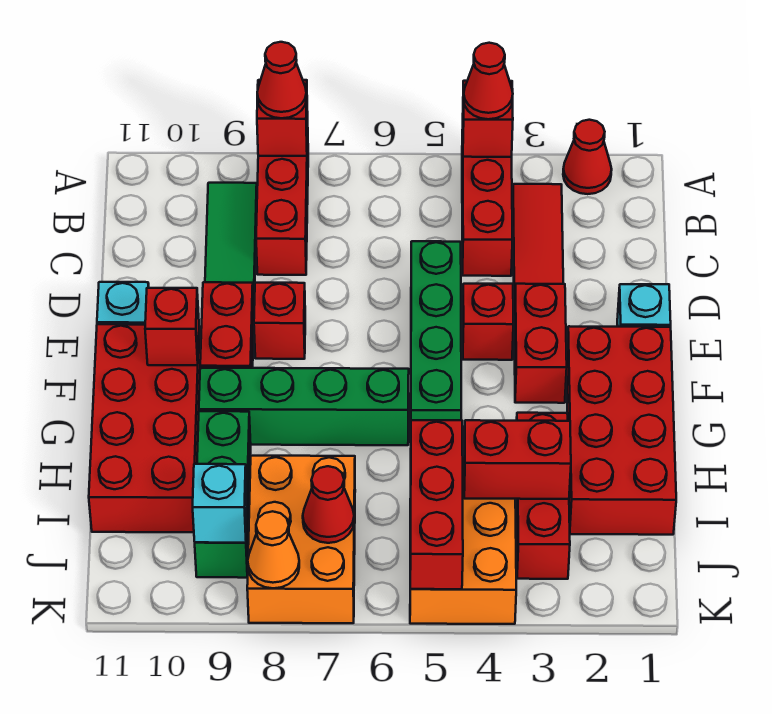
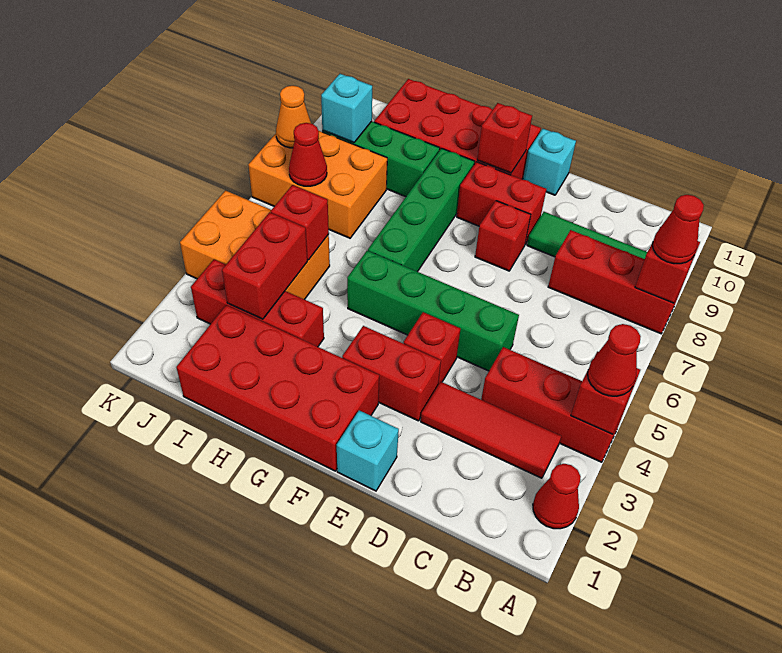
red brick I5:K5 level 2 -> red brick I5 level 2

